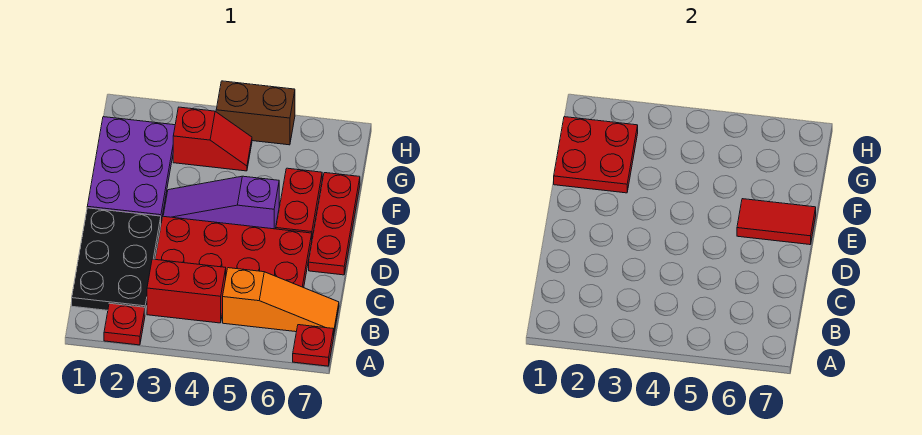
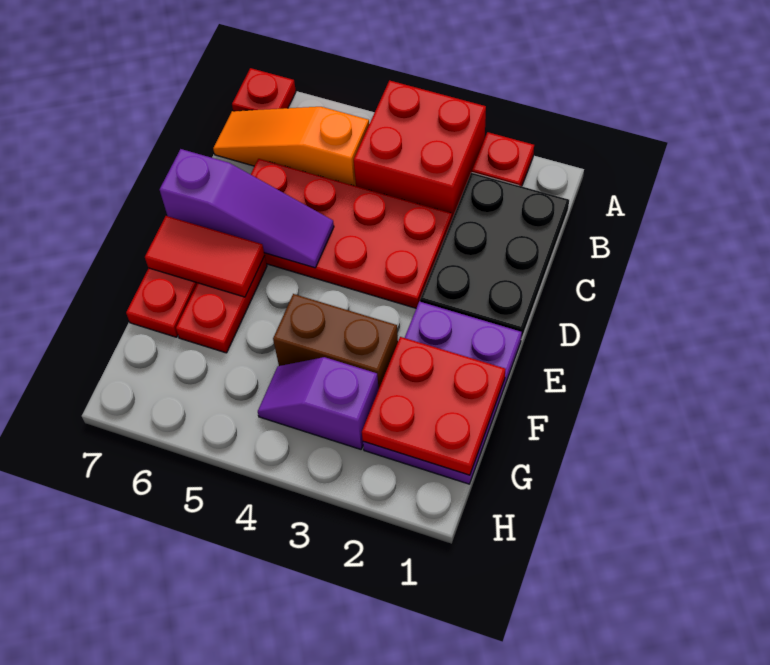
red brick B3:B4 level 1 -> red brick A3:B4 level 1
purple slope E3:E5 level 1 top 5 -> purple slope D5:D7 level 2 top 7
red slope G3:G4 level 1 top 3 -> purple slope G3:G4 level 1 top 3
brown brick H4:H5 level 1 -> brown brick F3:F4 level 1

